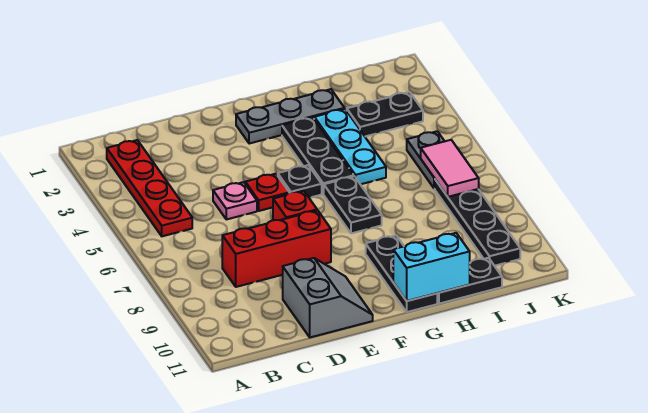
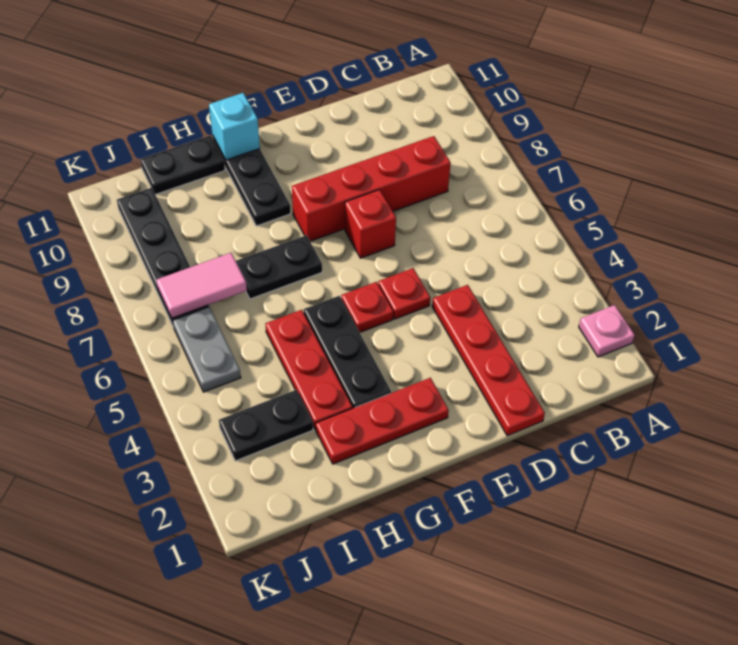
red plate B2:B5 level 1 -> red plate D1:D4 level 1
red brick C8:E8 level 1 -> red brick C8:F8 level 1
pink plate D5 level 1 -> pink plate A2 level 1
grey slope D10:E11 level 1 top D -> none
grey plate F2:H2 level 1 -> red plate F2:H2 level 1
black plate F5 level 1 -> red plate F5 level 1
black plate G6:G7 level 1 -> black plate G7:H7 level 1
cyan brick G11:H11 level 2 -> cyan brick G11 level 2
cyan plate H3:H5 level 1 -> red plate H3:H5 level 1
pink tile J6:J7 level 2 -> pink tile I7:J7 level 2

